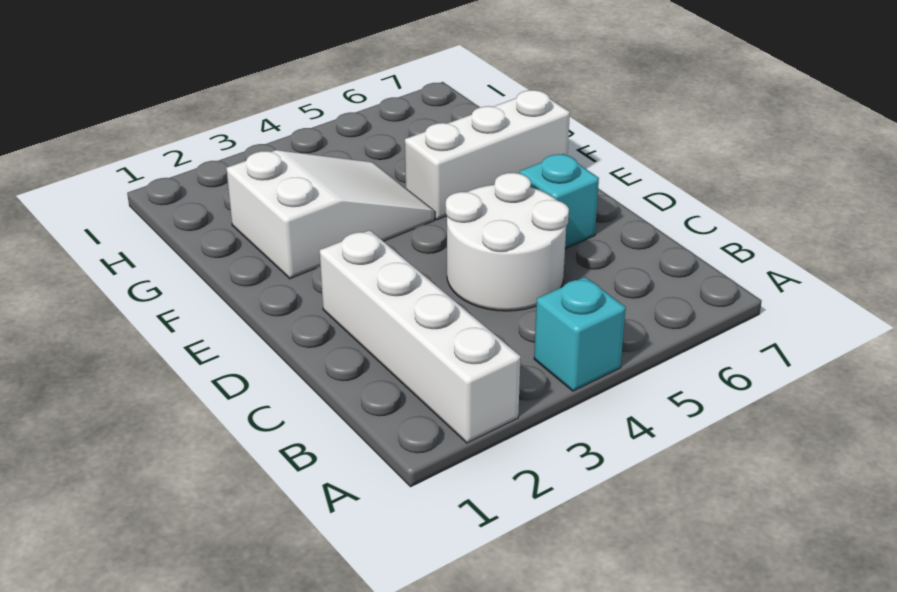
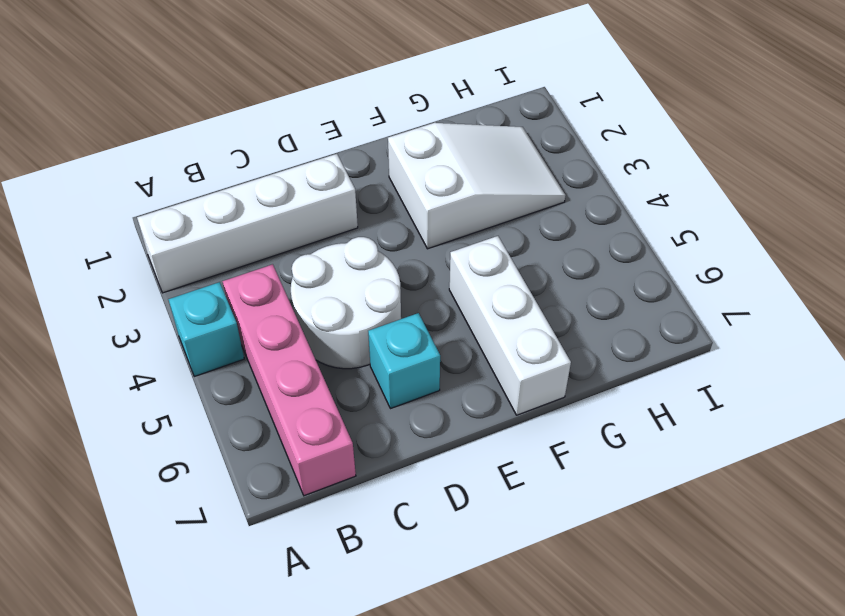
none -> pink brick B4:B7 level 1
white slope F2:G4 level 1 top 2 -> white slope F2:H3 level 1 top F

